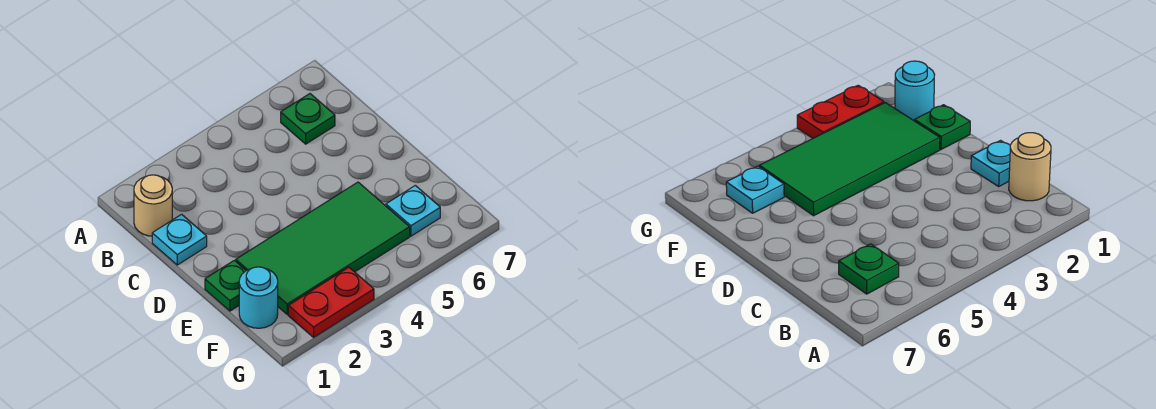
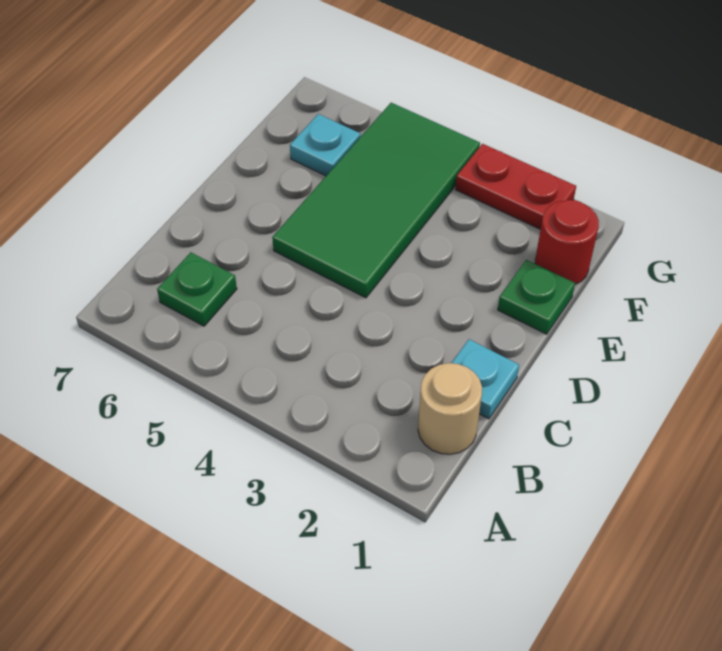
green tile E2:F5 level 1 -> green tile D4:G5 level 1
cyan round brick F1 level 1 -> red round brick F1 level 1

